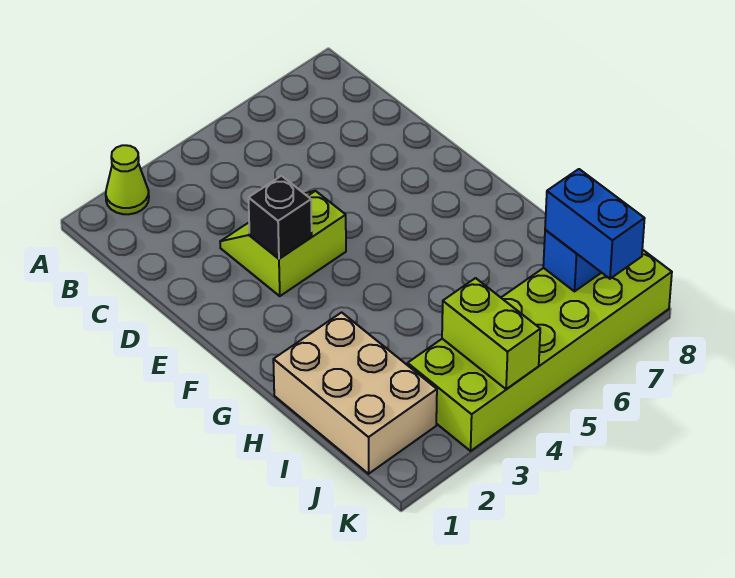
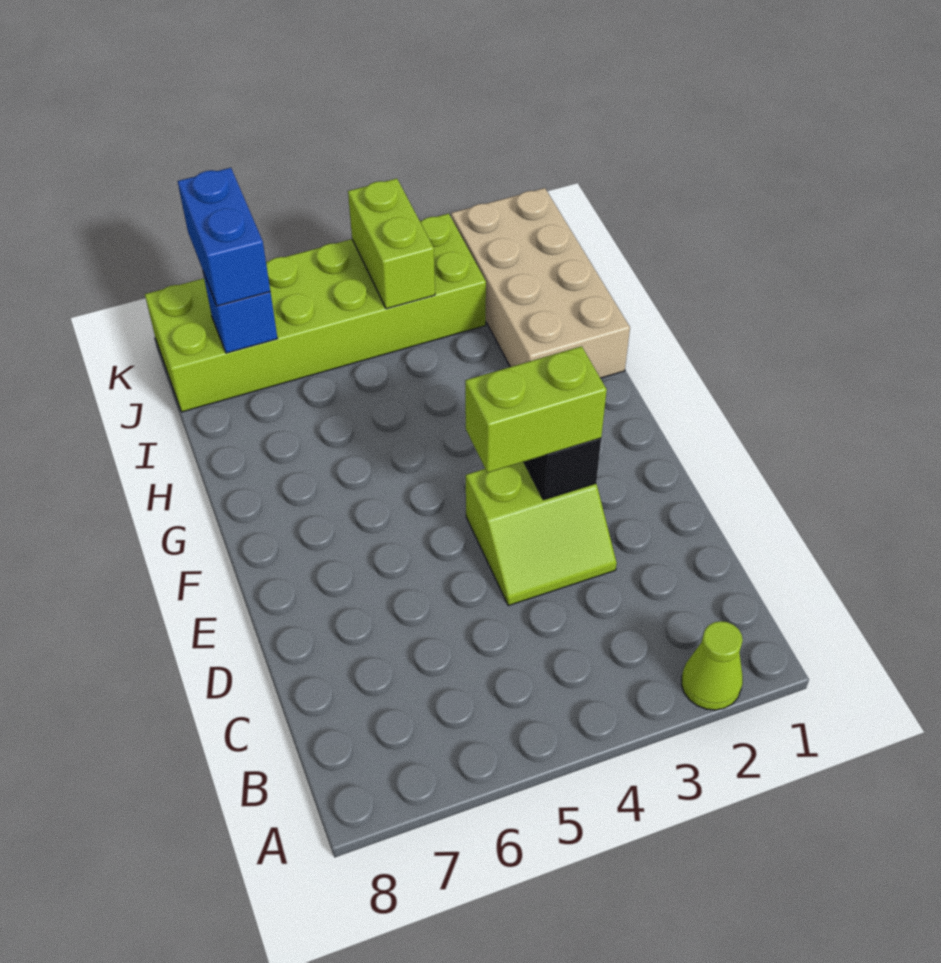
none -> lime brick E3:E4 level 3
tan brick H1:J2 level 1 -> tan brick H1:K2 level 1

